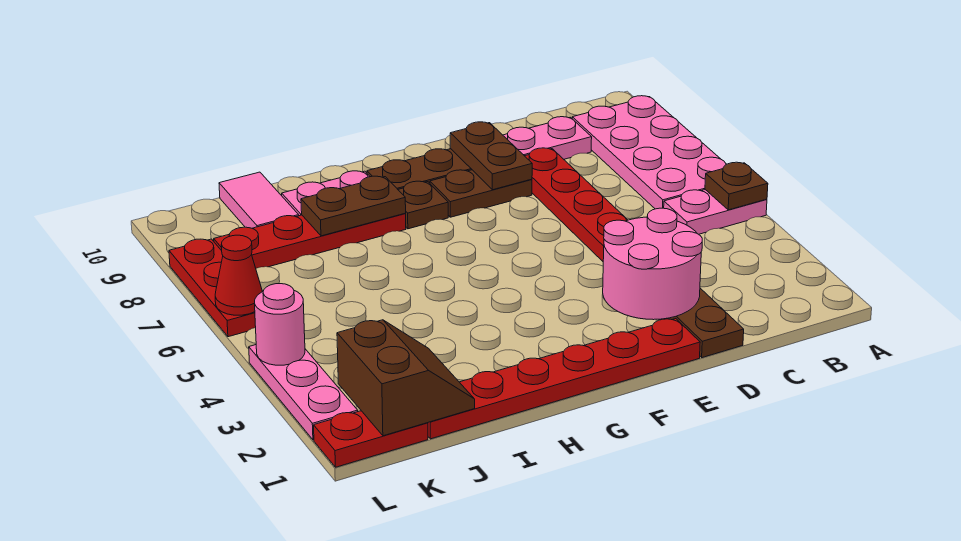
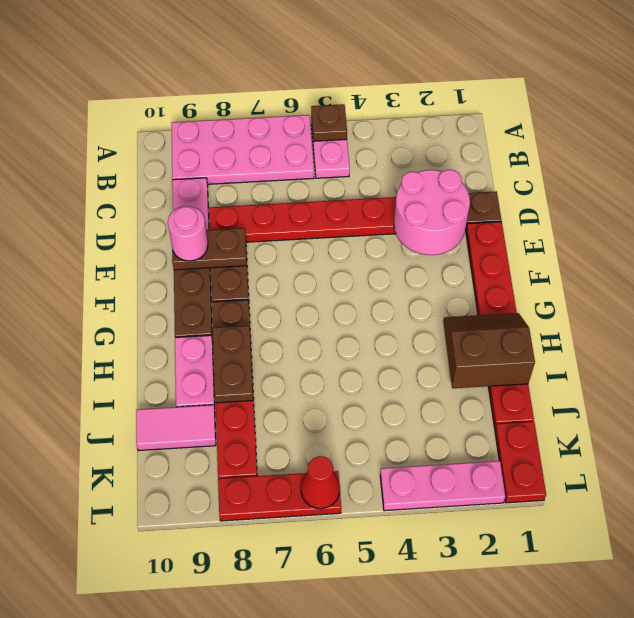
brown slope J1:K2 level 2 top K -> brown slope H1:I2 level 2 top I
pink round brick L4 level 2 -> pink round brick E9 level 3

